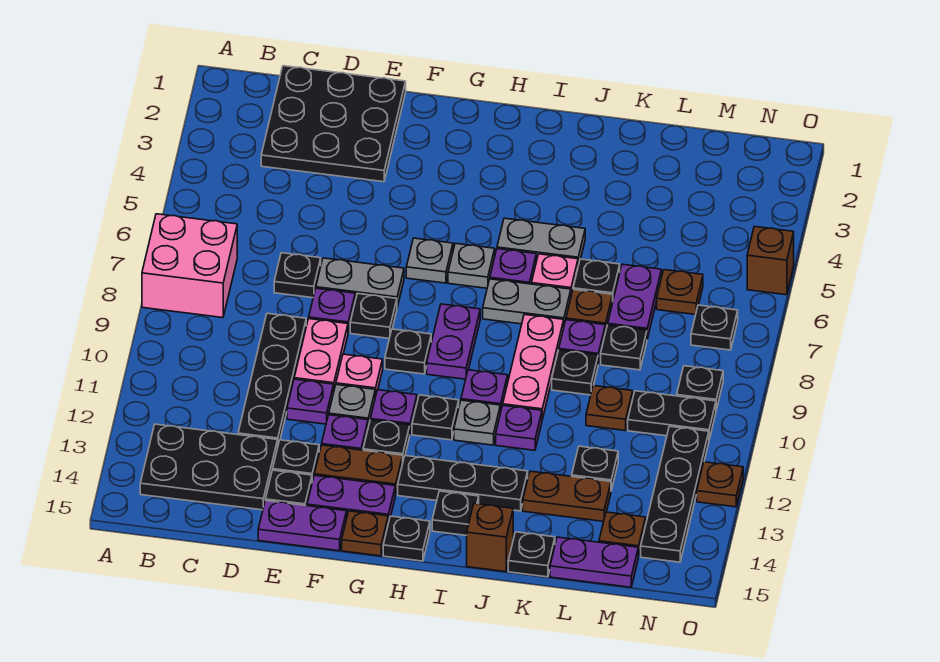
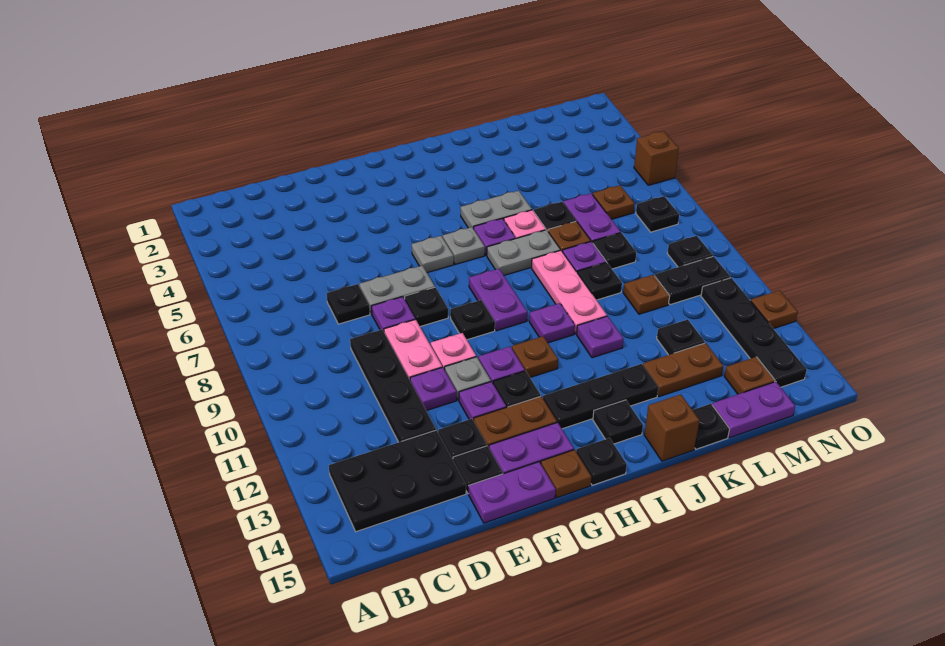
pink brick A7:B8 level 1 -> none
black plate C1:E3 level 1 -> none
black plate H11 level 1 -> brown plate H11 level 1
grey plate I11 level 1 -> none

